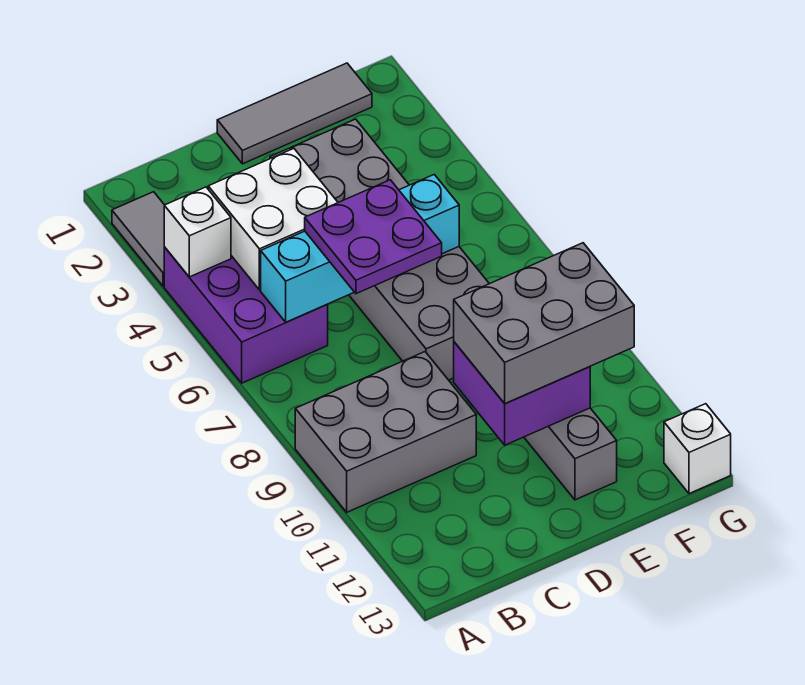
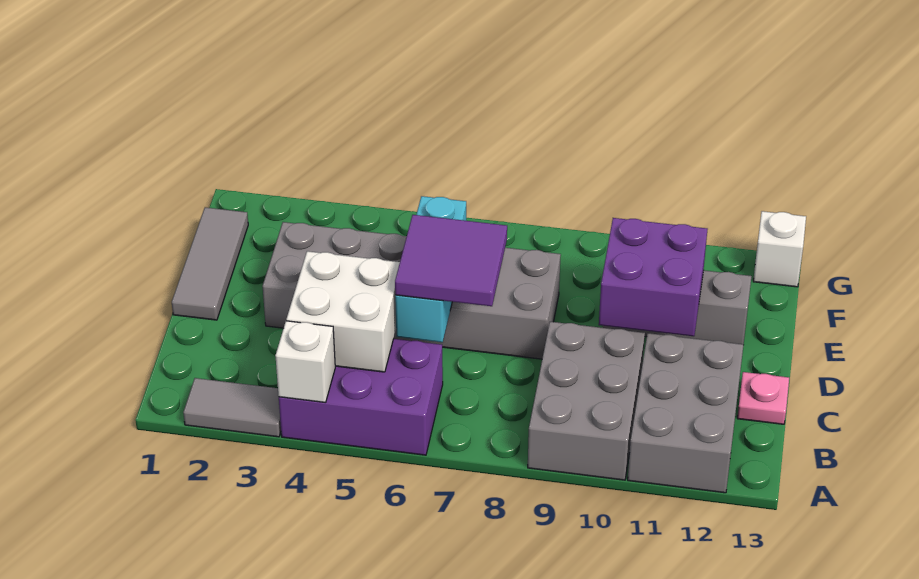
cyan brick B6:E6 level 2 -> cyan brick C6:E6 level 2
purple plate C6:D7 level 3 -> purple tile C6:D7 level 3
none -> pink plate C13 level 1
grey brick D10:F11 level 3 -> grey brick A11:C12 level 1

